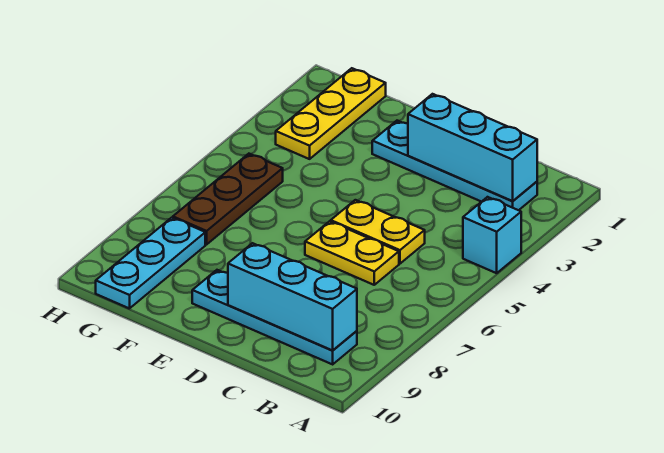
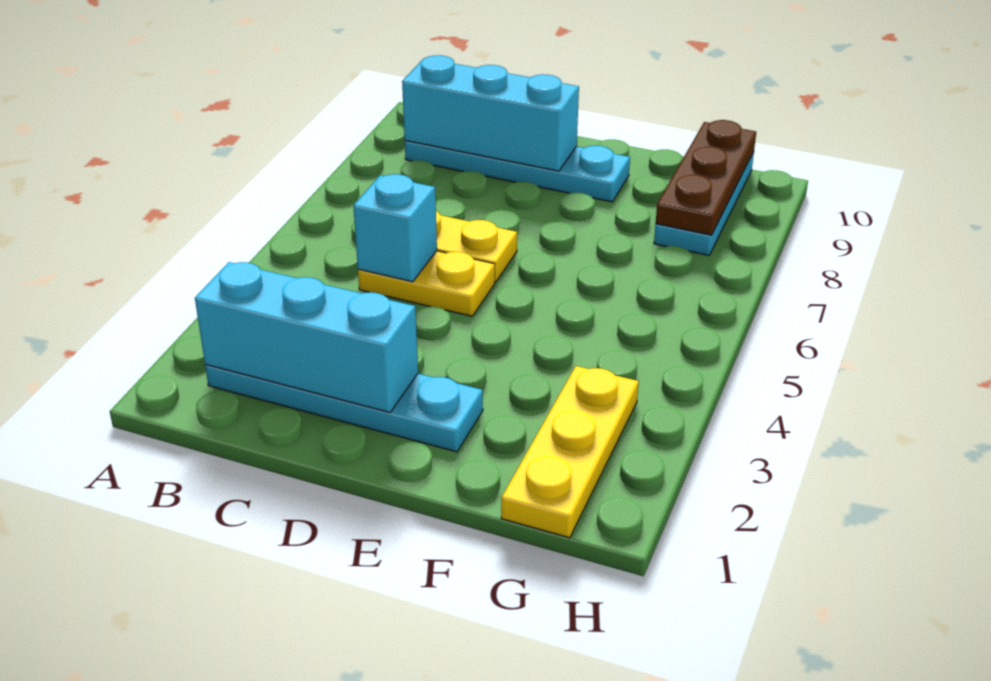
cyan brick A4 level 1 -> cyan brick C5 level 2
brown plate G5:G7 level 1 -> brown plate G8:G10 level 2

